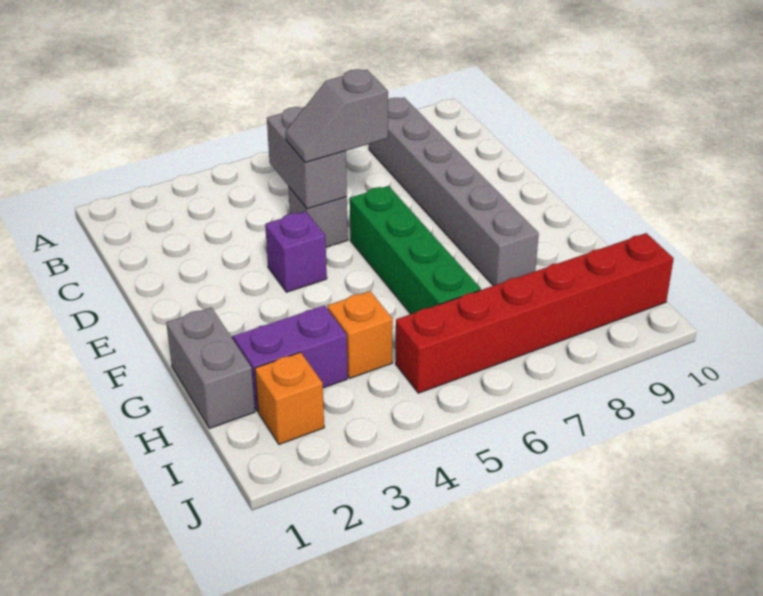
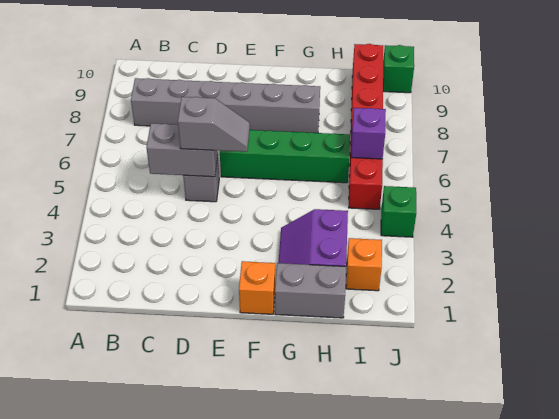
grey slope D5:D6 level 3 top 6 -> grey slope D5:E5 level 3 top D
purple brick E4 level 1 -> purple brick I6 level 2
orange brick H4 level 1 -> orange brick F1 level 1
none -> green brick J4 level 1
none -> green brick J10 level 1

